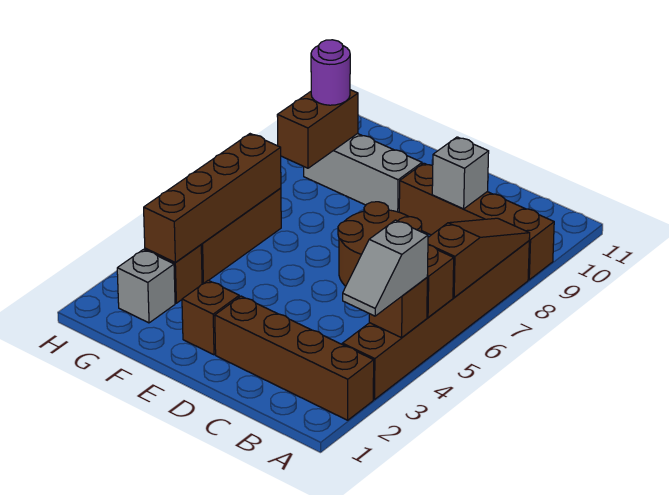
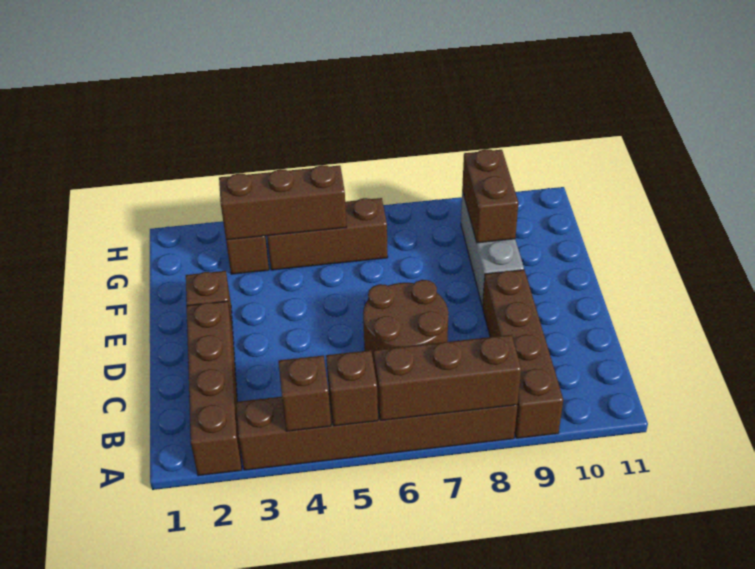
grey slope A3:A4 level 3 top 4 -> none
brown slope A6:A8 level 2 top 6 -> brown brick A6:A8 level 2
grey brick C9 level 2 -> none
grey brick G2 level 1 -> none
brown brick G3:G6 level 2 -> brown brick G3:G5 level 2
brown brick G8:G9 level 2 -> brown brick F9:G9 level 2
purple round brick G9 level 3 -> none

